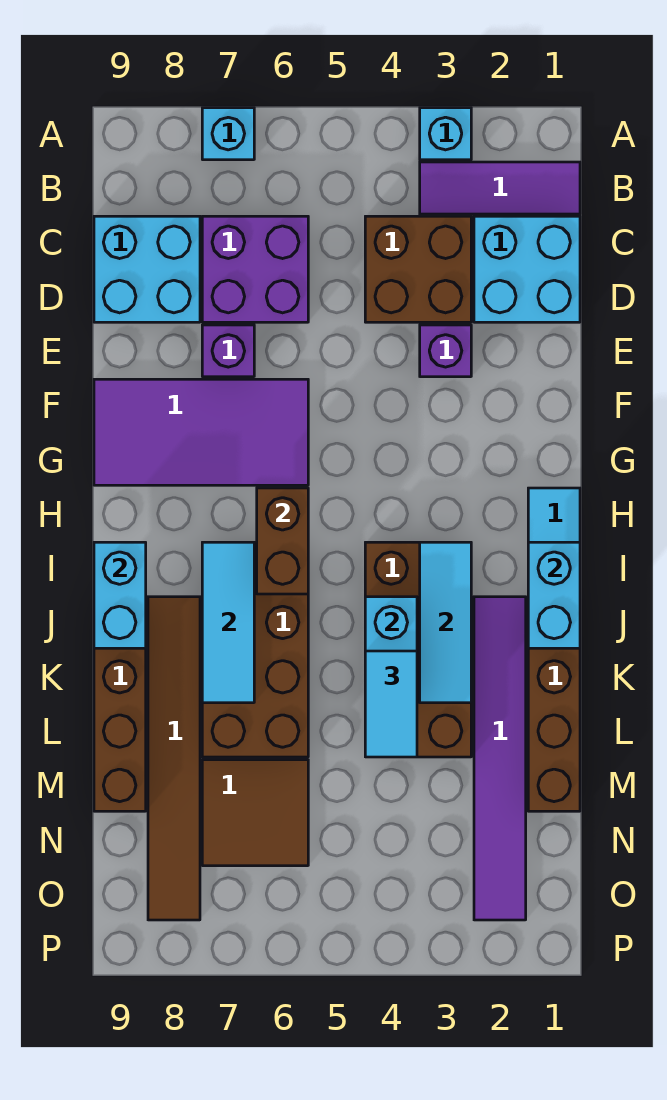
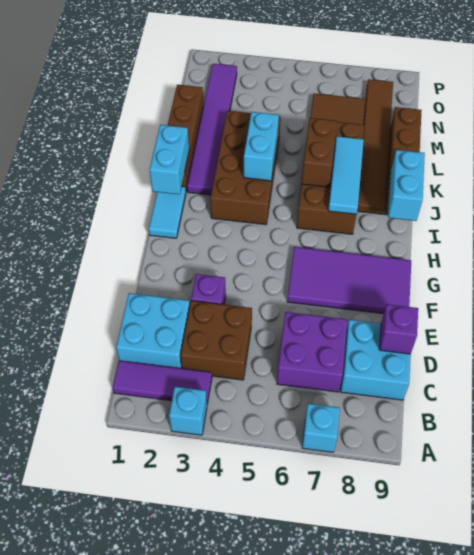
purple brick E7 level 1 -> purple brick D9 level 2
brown brick H6:I6 level 2 -> brown brick J6:K6 level 2
cyan tile I3:K3 level 2 -> none
cyan tile K4:L4 level 3 -> none

